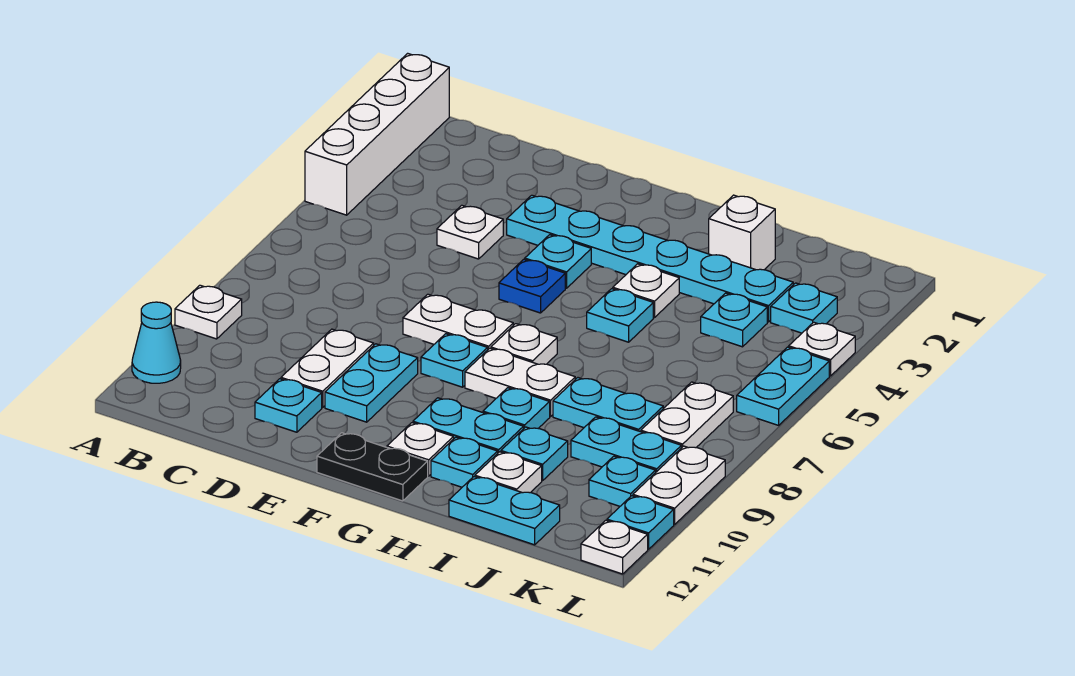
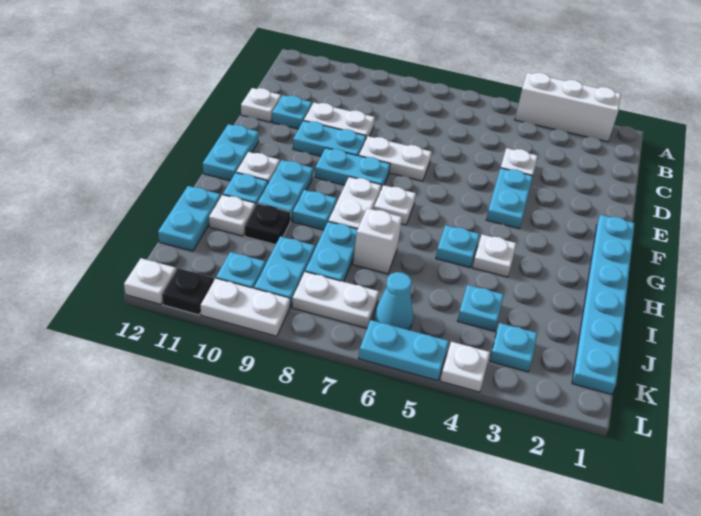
white brick A1:A4 level 1 -> white brick A2:A4 level 1
white plate A9 level 1 -> white plate D12 level 1
cyan cone A11 level 1 -> cyan cone K6 level 1
cyan plate E3:J3 level 1 -> cyan plate F1:K1 level 1
white plate E7:F7 level 1 -> white plate E7:E8 level 1
cyan plate F4 level 1 -> cyan plate E4:F4 level 1
blue plate F5 level 1 -> none
cyan plate F8 level 1 -> cyan plate F8:F9 level 1
black plate F12:G12 level 1 -> cyan plate F12:G12 level 1
white brick I2 level 1 -> white brick I7 level 1
cyan plate I10 level 1 -> black plate I10 level 1
cyan plate L11 level 1 -> black plate L11 level 1

